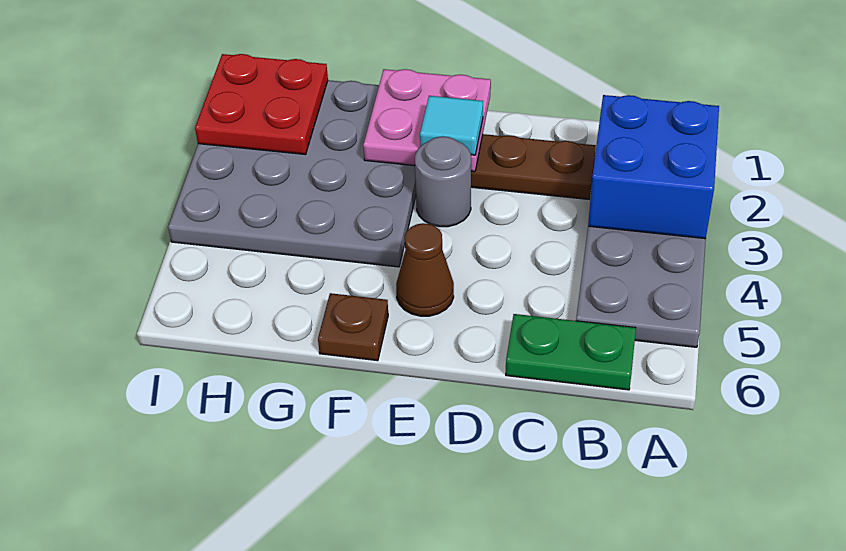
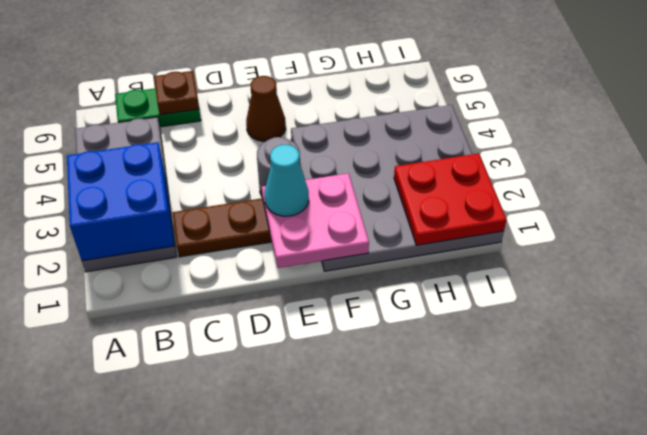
cyan tile E2 level 3 -> cyan cone E2 level 3
brown plate F6 level 1 -> brown plate C6 level 2

